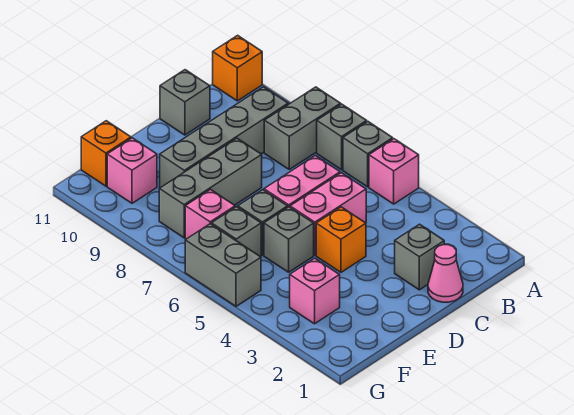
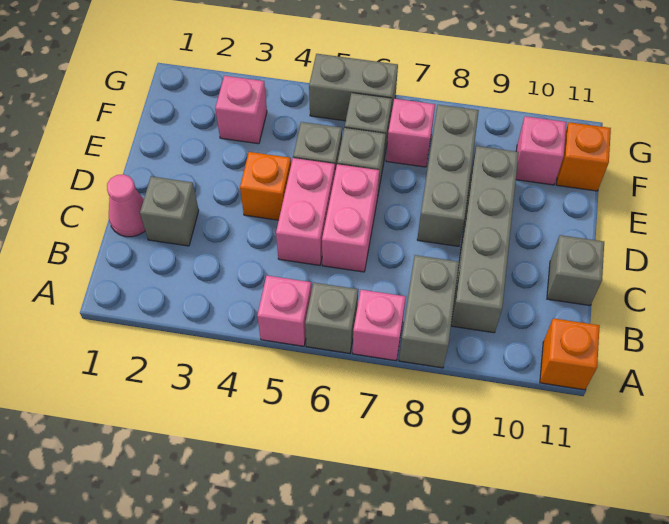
grey brick A7 level 1 -> pink brick A7 level 1

